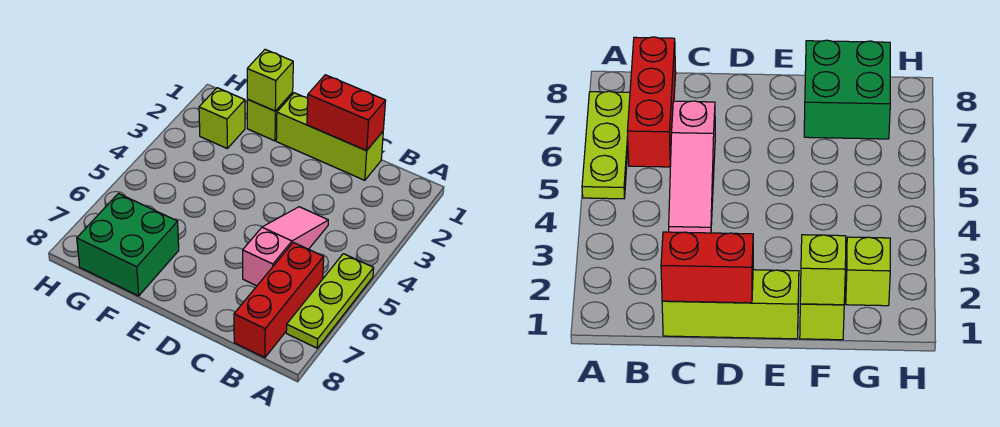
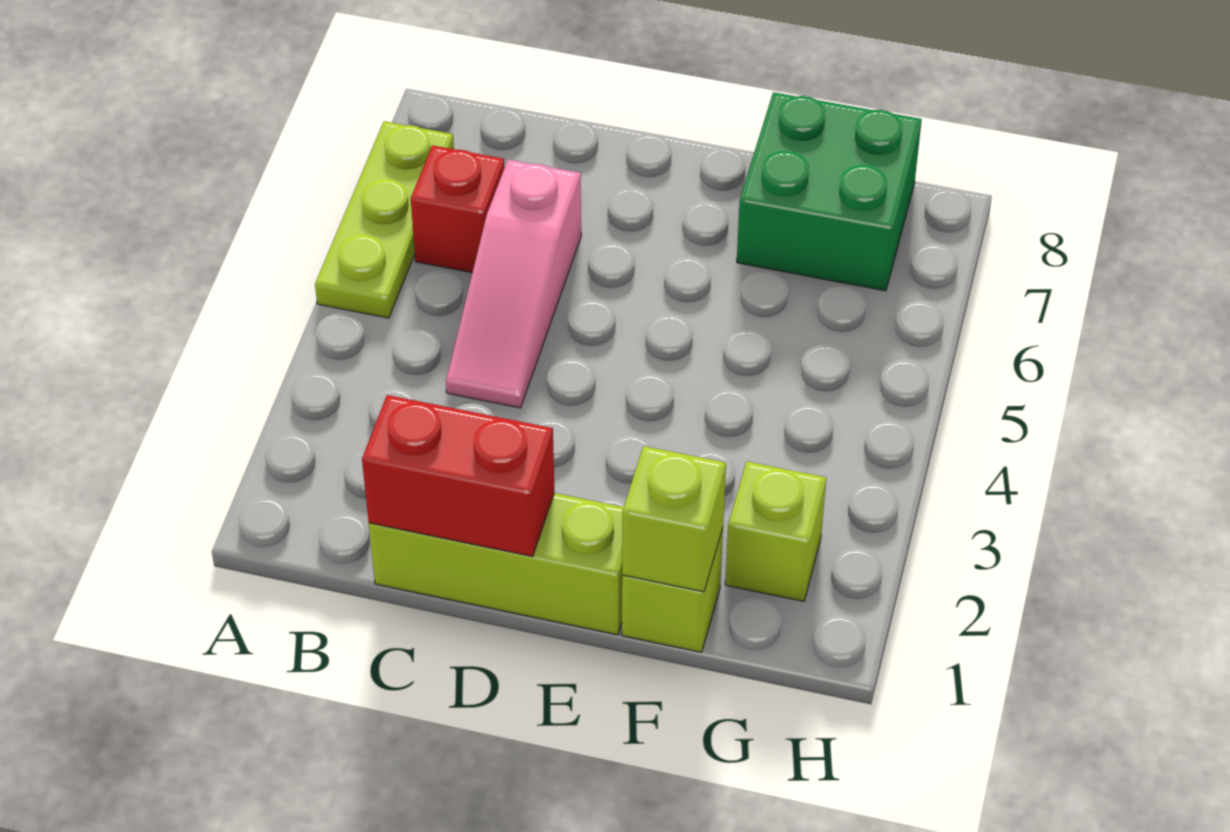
red brick B6:B8 level 1 -> red brick B6 level 1

